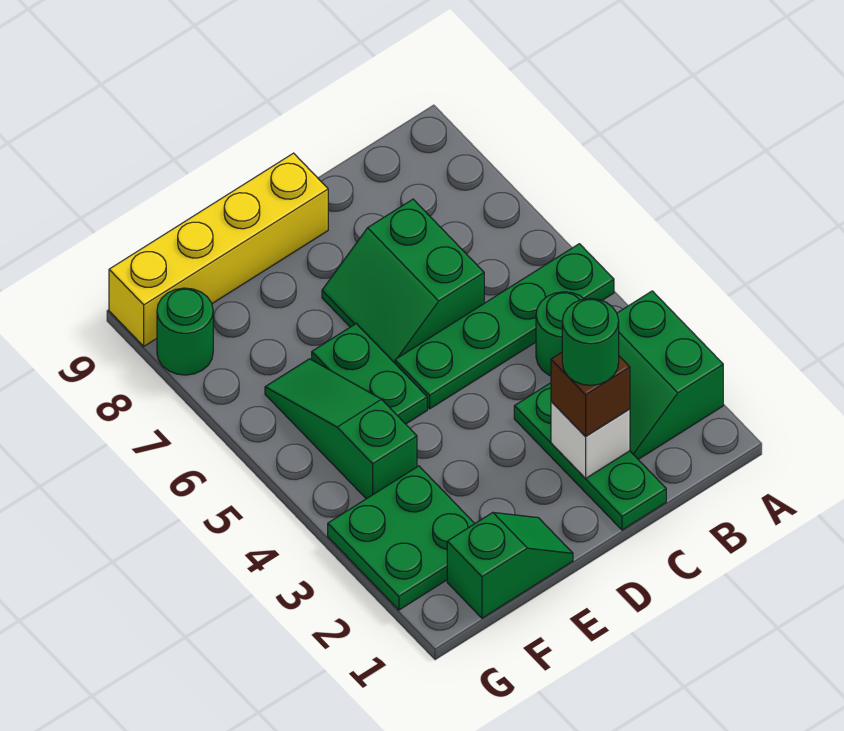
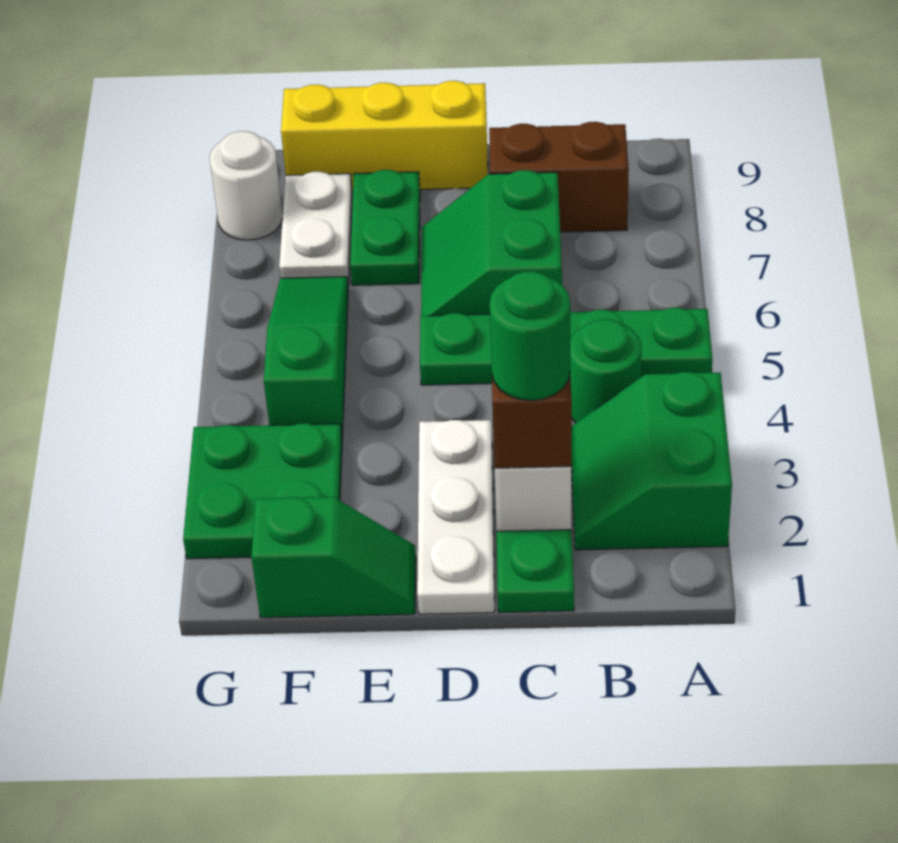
none -> brown brick B8:C8 level 1
none -> white plate D1:D3 level 1
yellow brick D9:G9 level 1 -> yellow brick D9:F9 level 1
green plate E5:E6 level 1 -> green plate E7:E8 level 1
none -> white plate F7:F8 level 1
green round brick G8 level 1 -> white round brick G8 level 1

